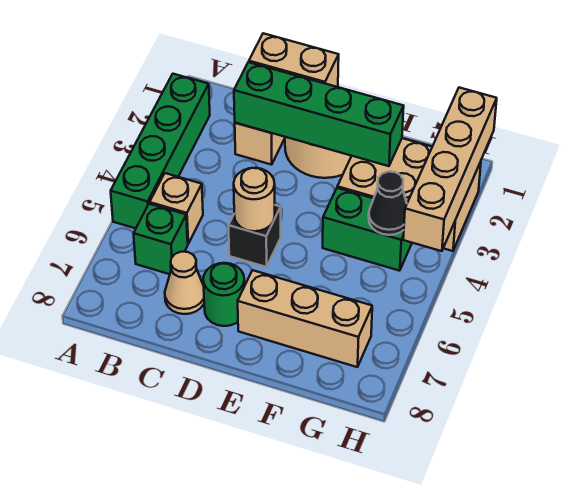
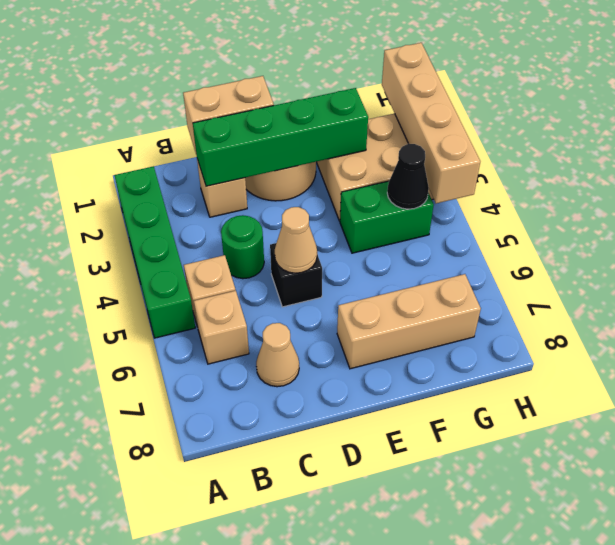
green brick B6 level 1 -> tan brick B6 level 1
tan round brick D5 level 2 -> tan cone D5 level 2
green round brick D7 level 1 -> green round brick C4 level 1

